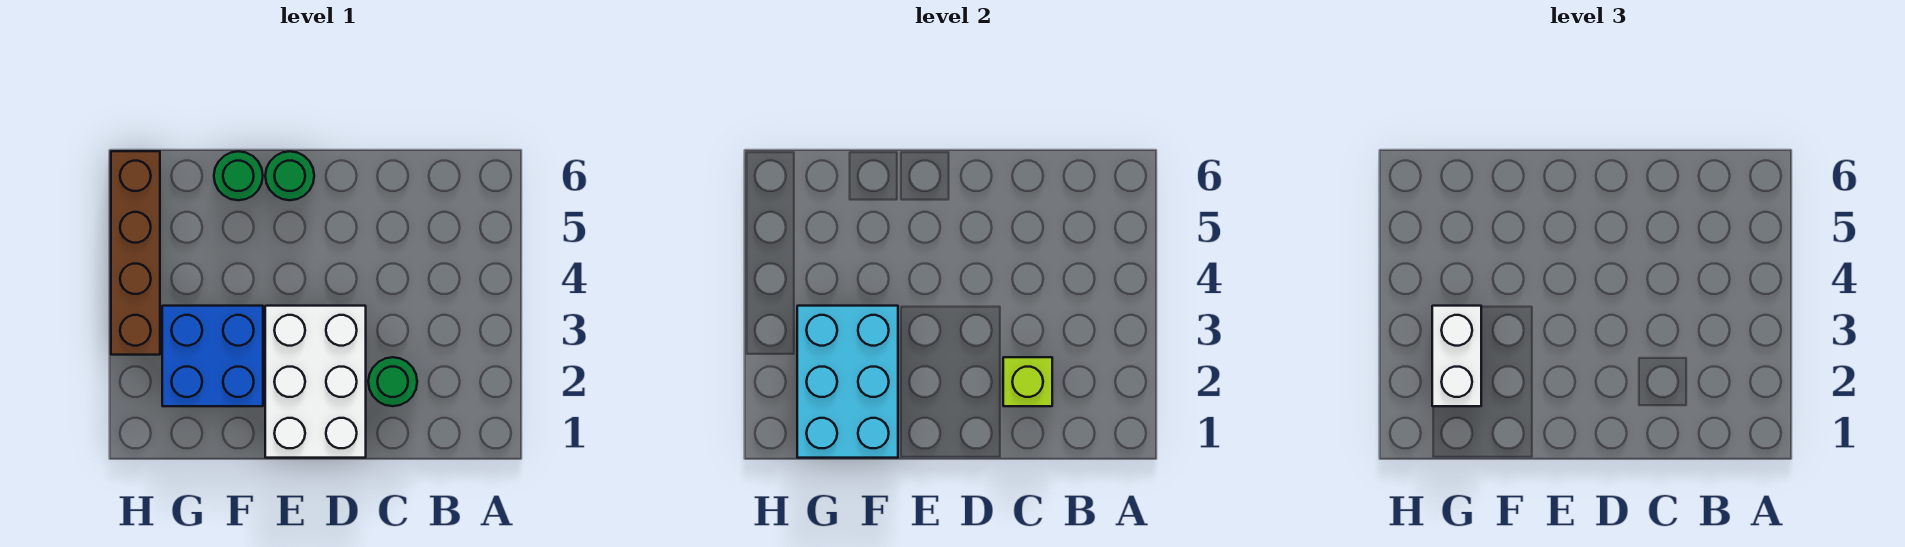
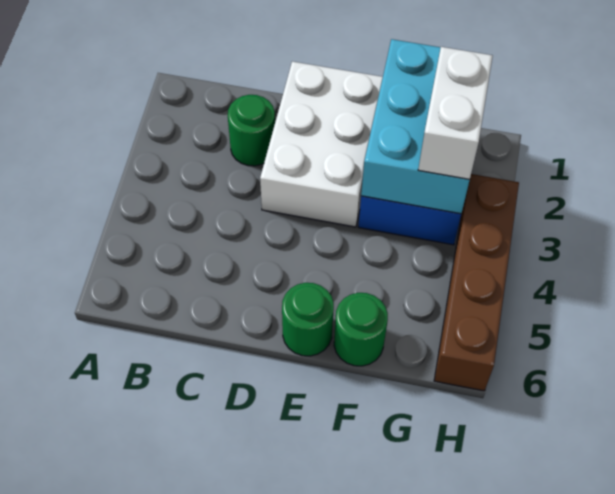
lime brick C2 level 2 -> none

